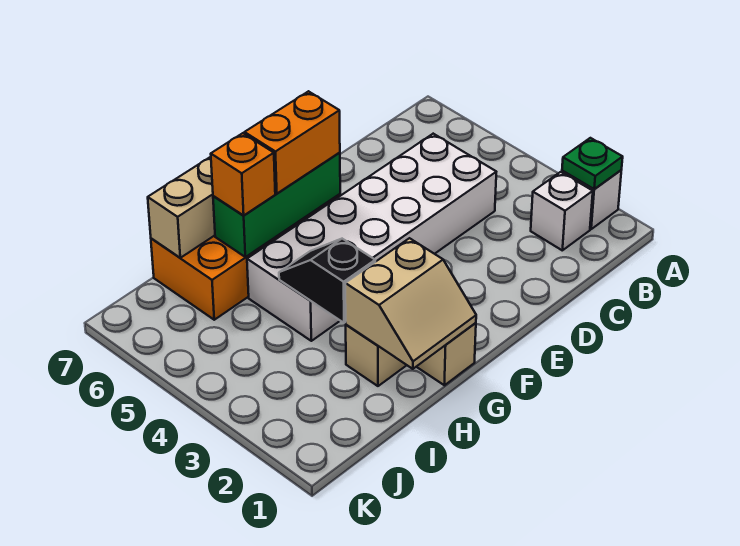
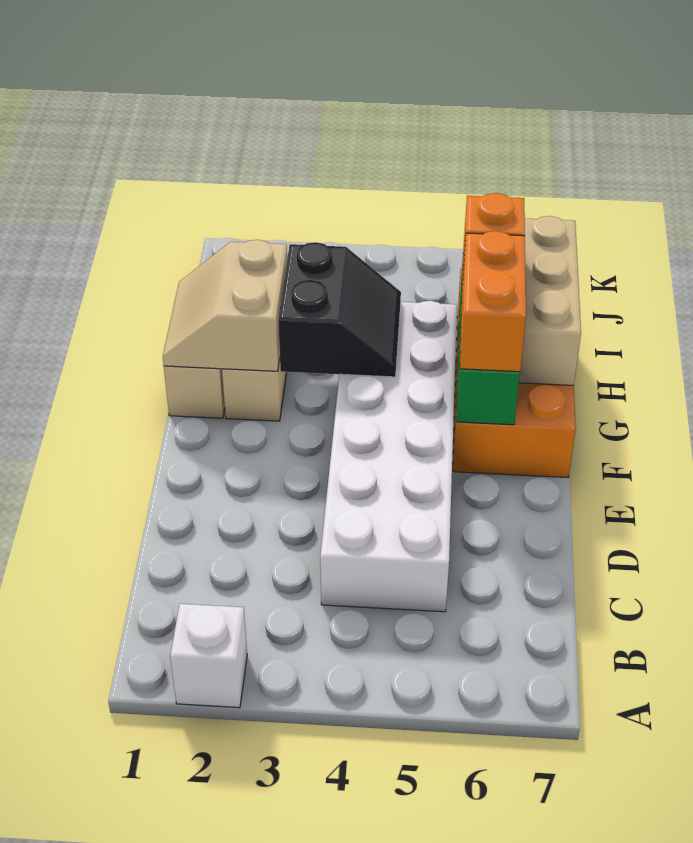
green plate A2 level 2 -> none
white brick B2 level 1 -> none
black slope H3:H4 level 2 top 3 -> black slope G3:H4 level 2 top 3

